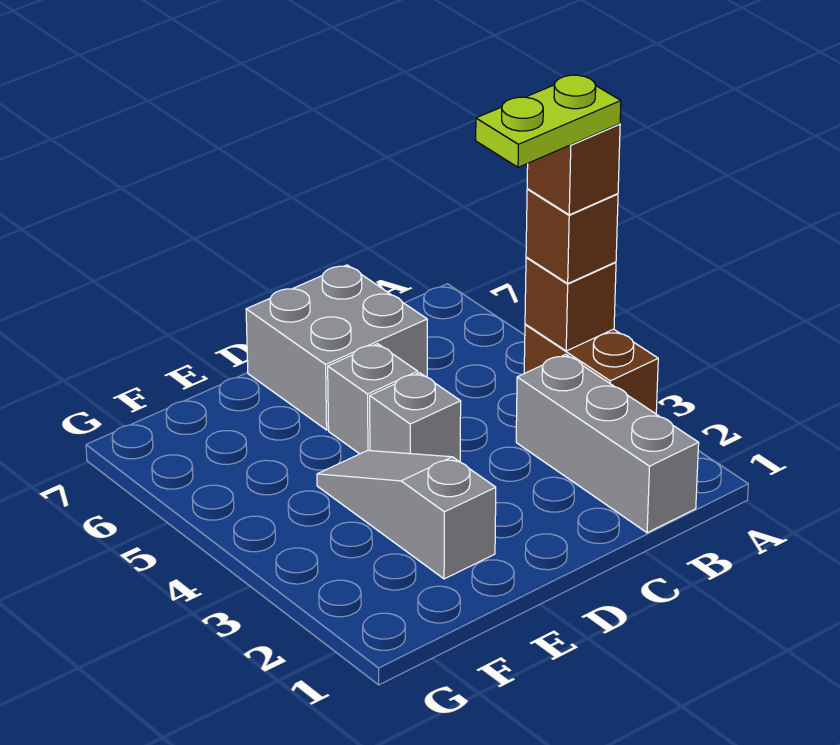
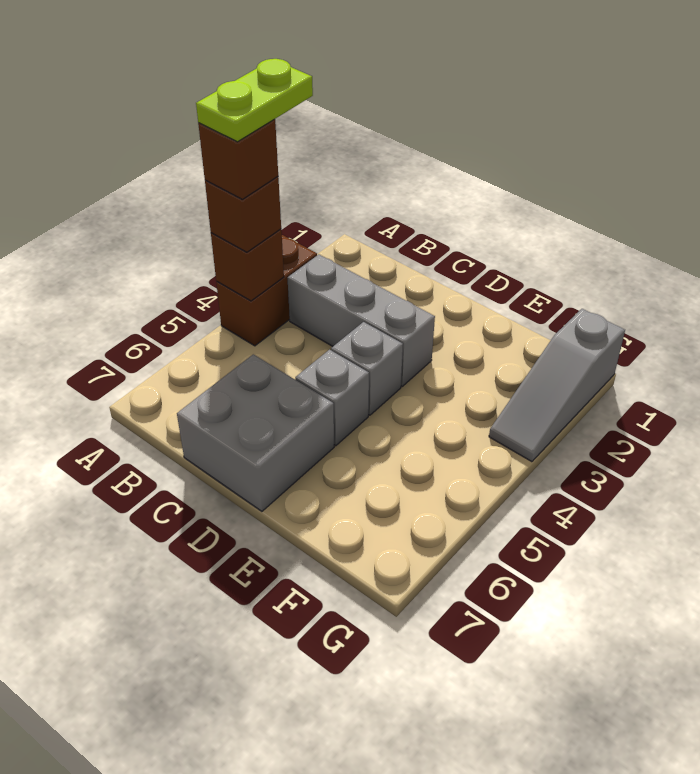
lime plate A4:B4 level 5 -> lime plate A3:A4 level 5
grey brick B1:B3 level 1 -> grey brick B3:D3 level 1
grey slope E2:E4 level 1 top 2 -> grey slope G1:G3 level 1 top 1

